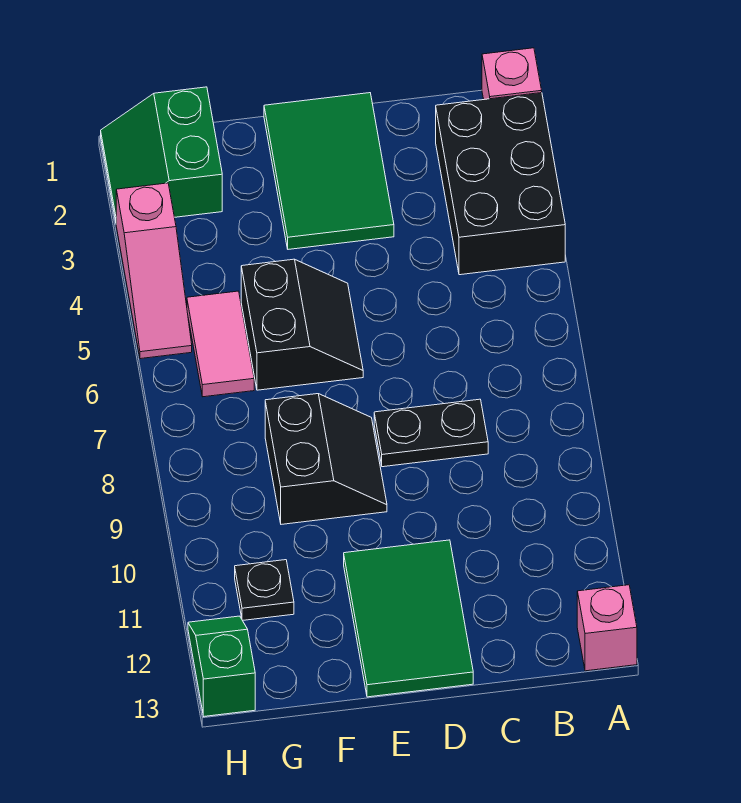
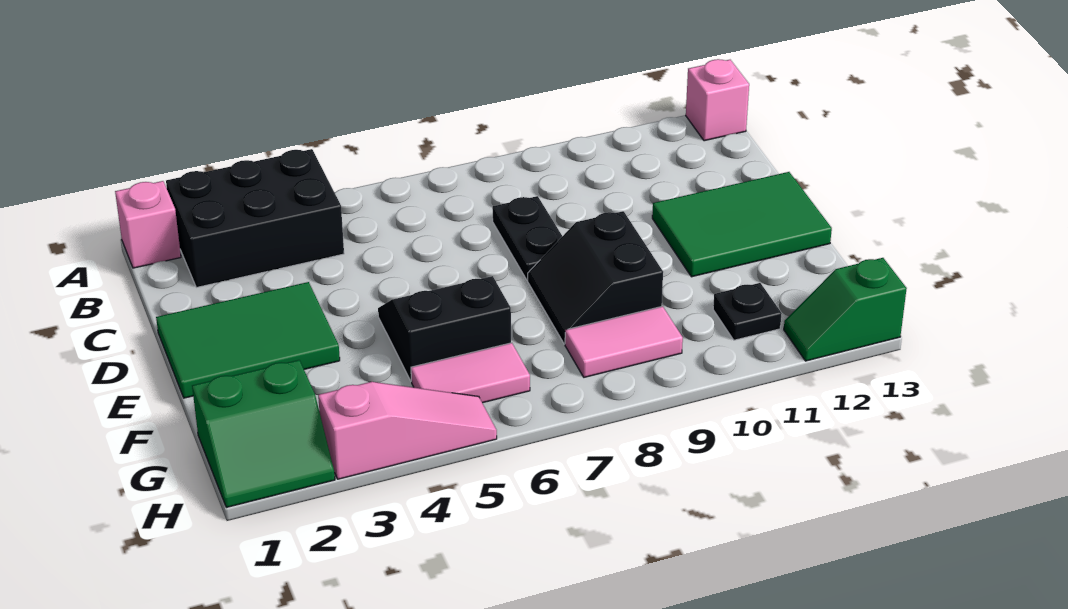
black slope E8:F9 level 1 top F -> black slope E8:F9 level 1 top 9
none -> pink tile G8:G9 level 1

